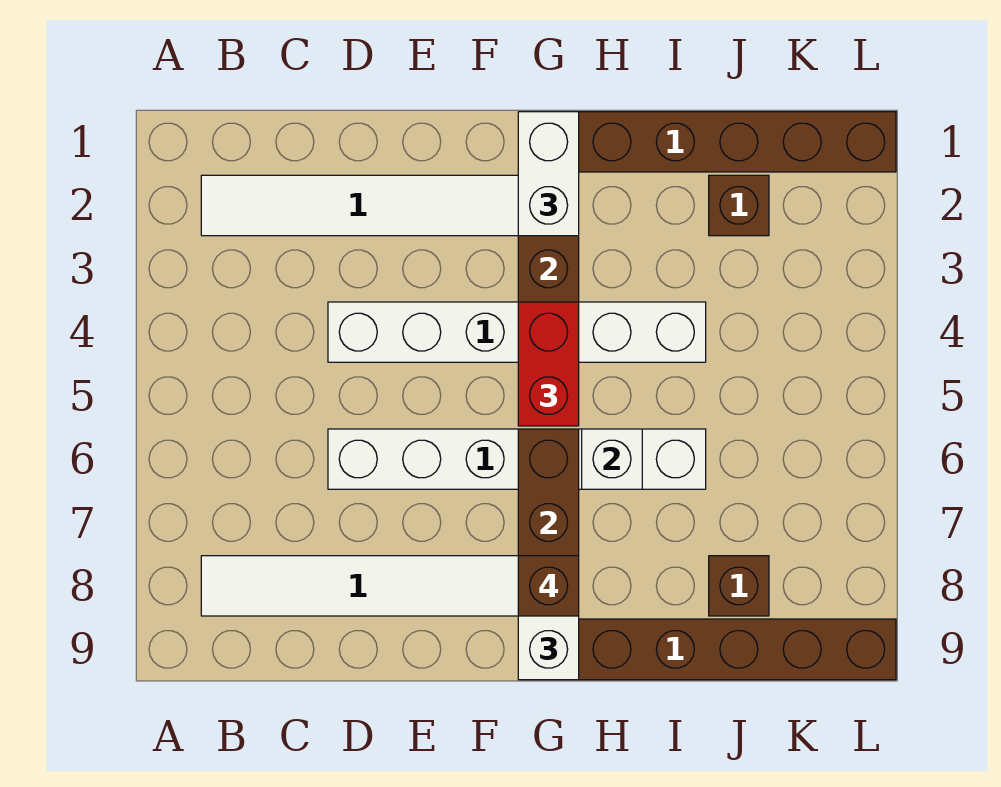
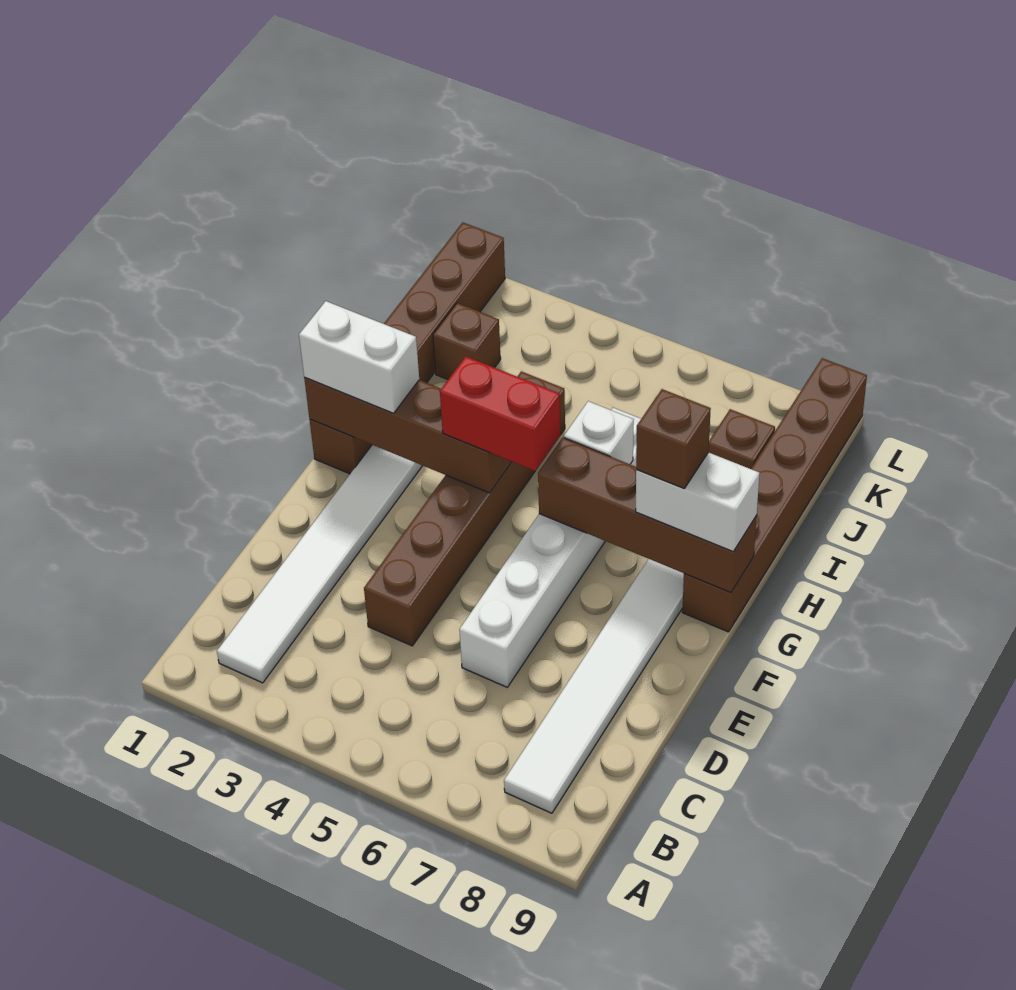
white brick D4:I4 level 1 -> brown brick D4:I4 level 1

